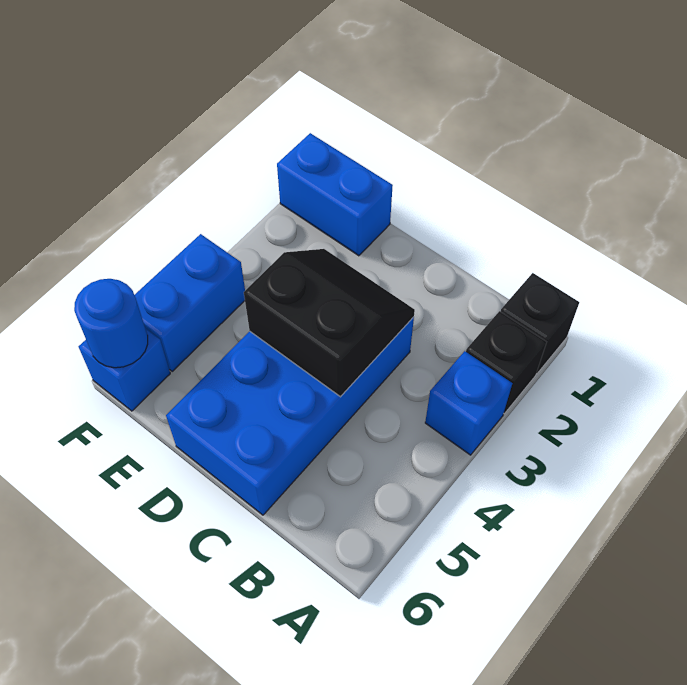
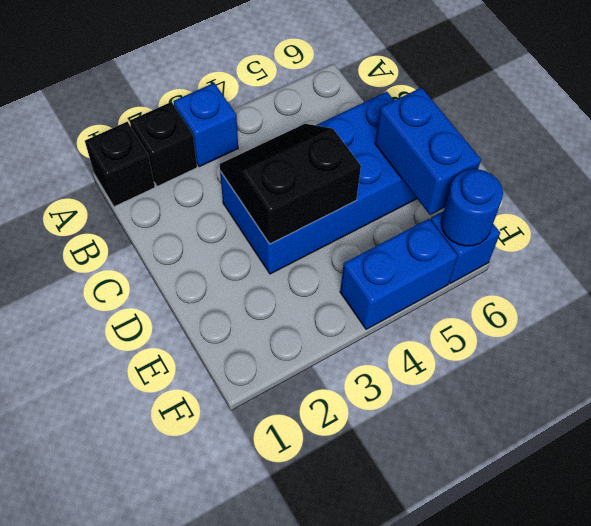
black slope C3:D4 level 2 top 4 -> black slope C3:D4 level 2 top D
blue brick E1:F1 level 1 -> blue brick D6:E6 level 2

